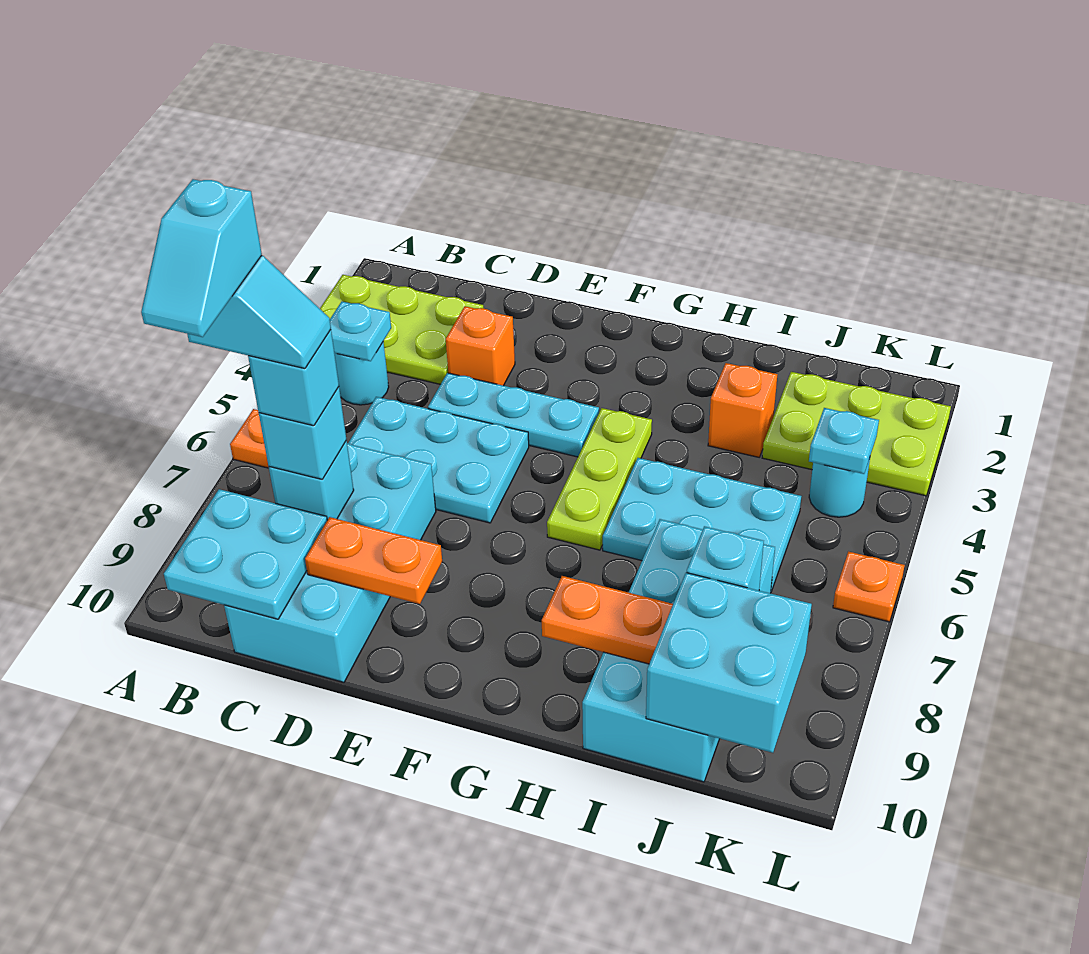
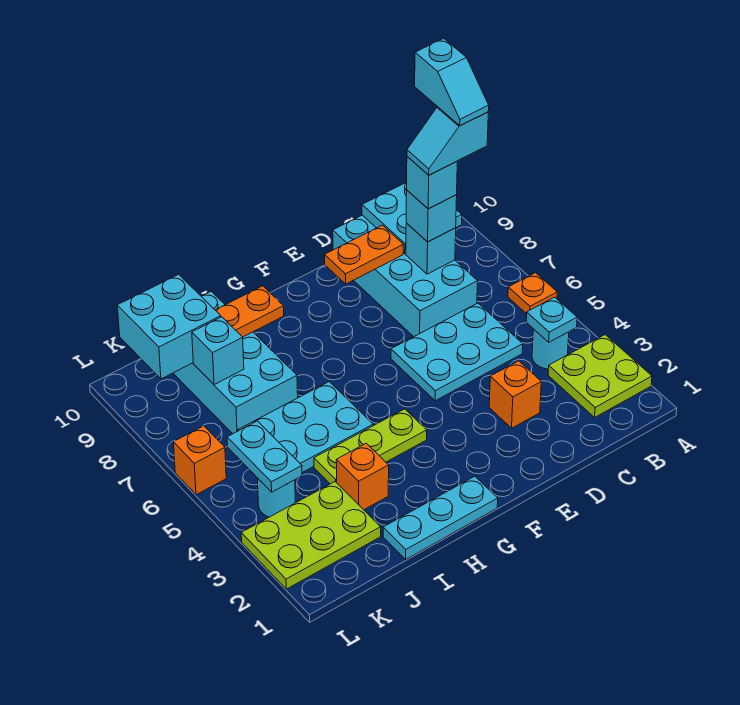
lime plate A2:C3 level 1 -> lime plate A2:B3 level 1
cyan slope B8:B9 level 6 top 8 -> cyan slope B8:B9 level 6 top 9
cyan plate D4:F4 level 1 -> cyan plate G1:I1 level 1
lime plate G4:G6 level 1 -> lime plate G4:I4 level 1
cyan plate K4 level 2 -> cyan plate K4:K5 level 2
orange plate L6 level 1 -> orange brick L6 level 1

